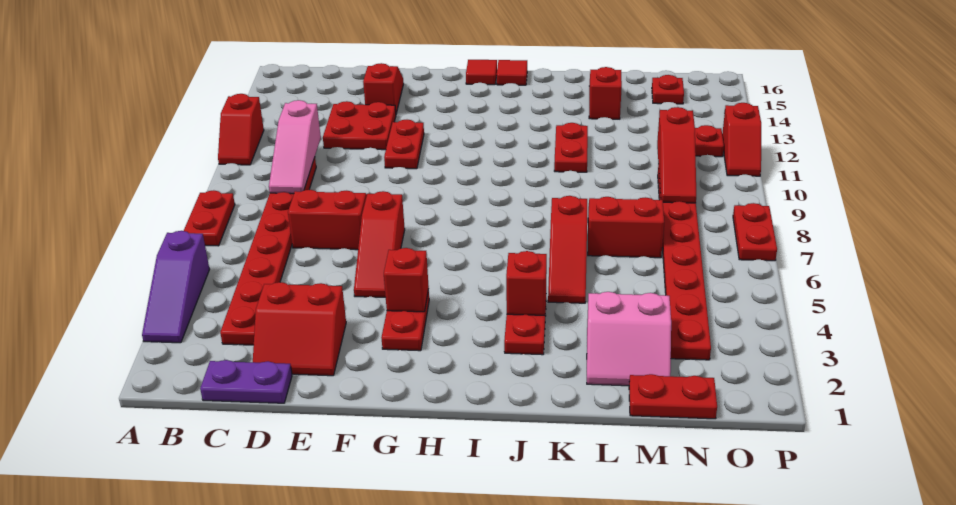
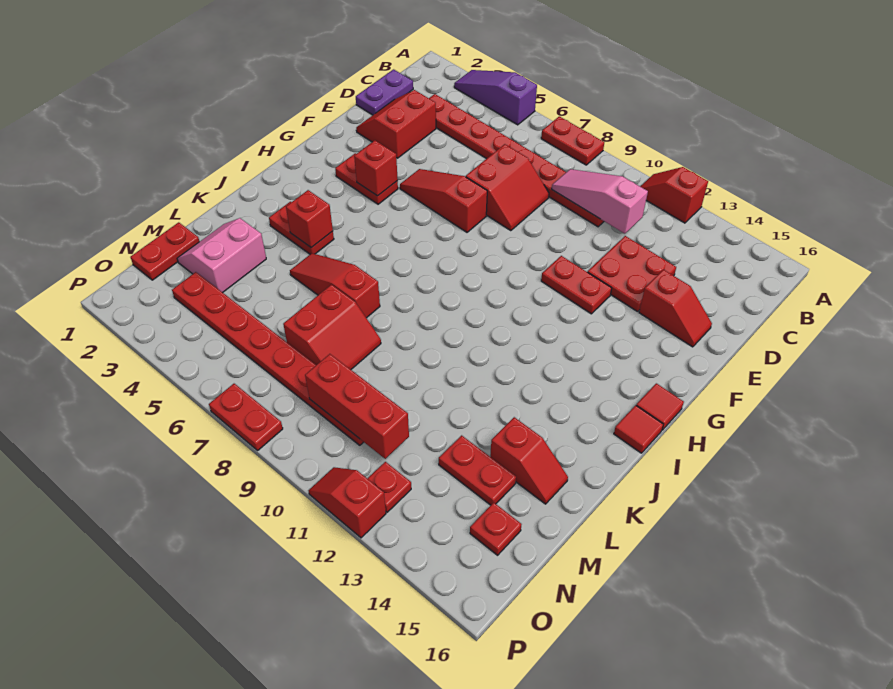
red plate K11:K12 level 1 -> red plate M13:M14 level 1
red slope N9:N11 level 2 top 11 -> red brick N9:N11 level 2

